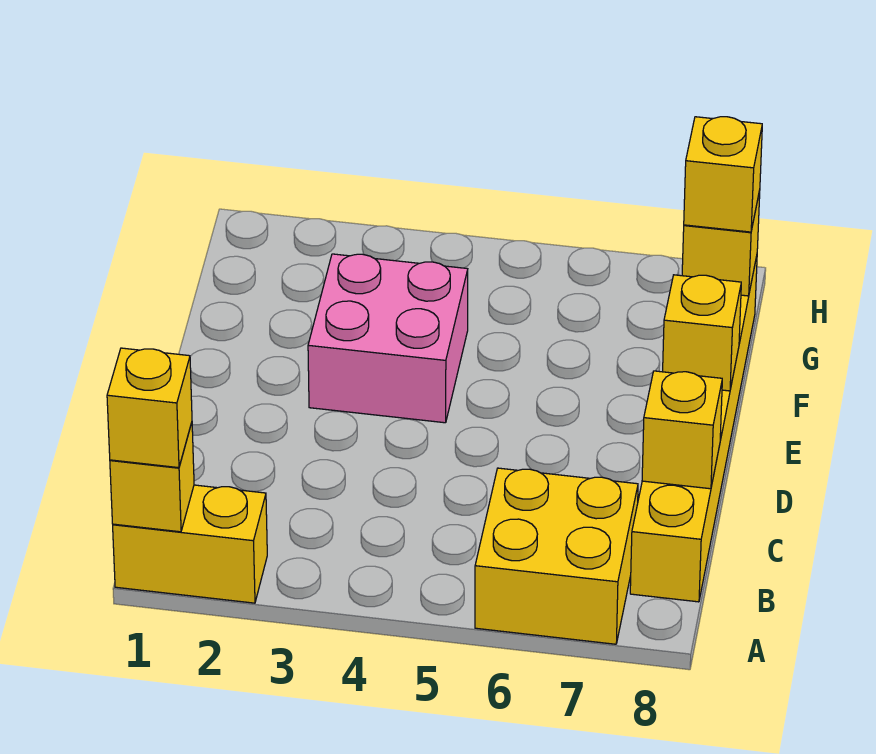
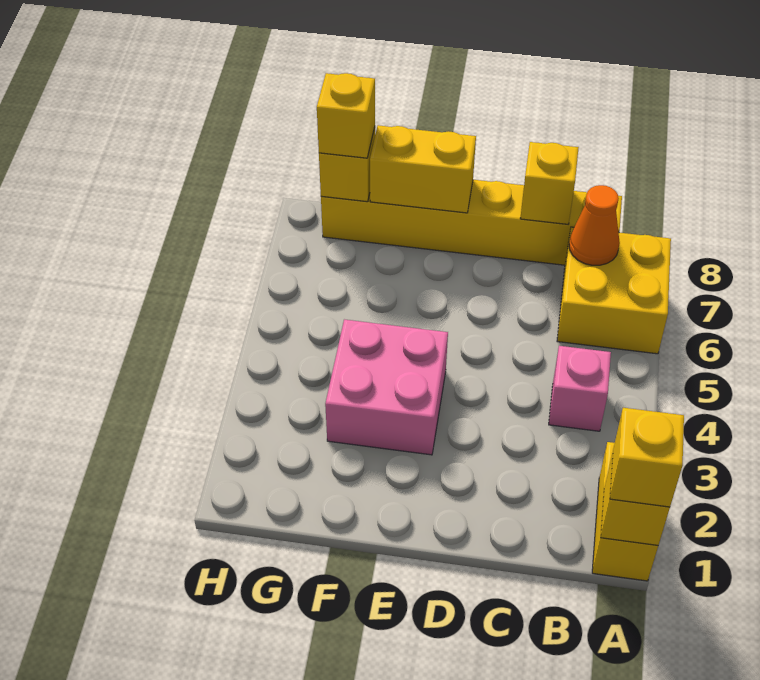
none -> pink brick B4 level 1
none -> orange cone B7 level 2
yellow brick E8 level 2 -> yellow brick E8:F8 level 2

